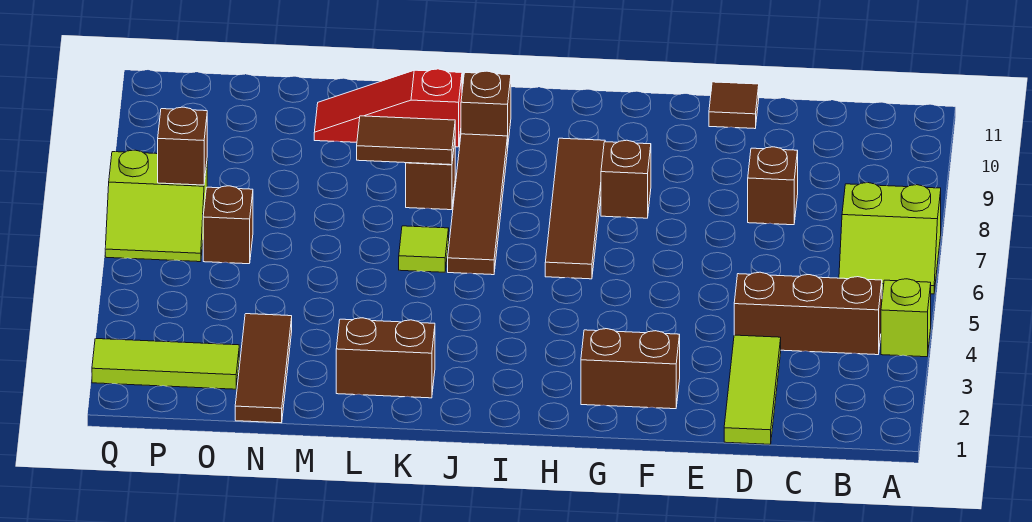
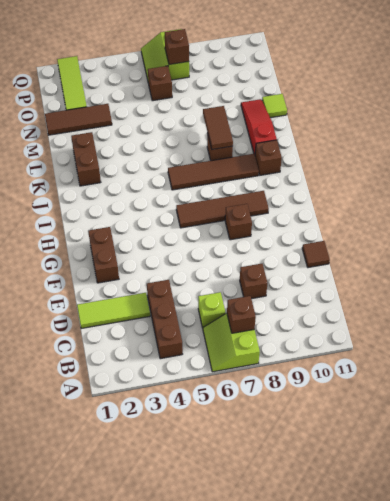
lime brick A4 level 1 -> lime brick C6 level 1
none -> brown brick B7 level 2
lime tile K6 level 1 -> lime tile M11 level 1

